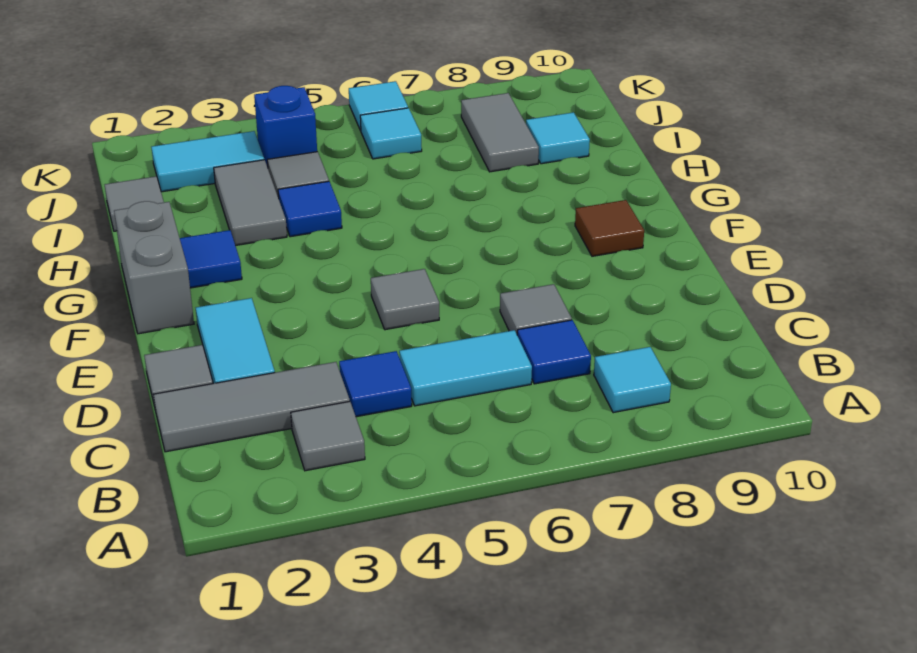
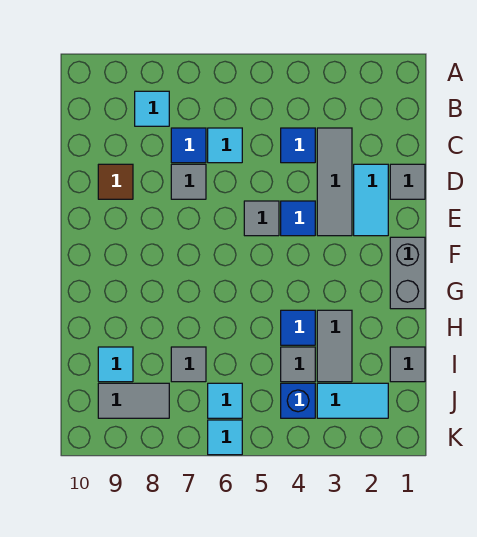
grey tile B3 level 1 -> grey tile I7 level 1
grey tile C1:C3 level 1 -> grey tile C3:E3 level 1
cyan tile C5:C6 level 1 -> cyan tile C6 level 1
brown tile F9 level 1 -> brown tile D9 level 1
blue tile G2 level 1 -> blue tile E4 level 1
grey tile I8:J8 level 1 -> grey tile J8:J9 level 1

